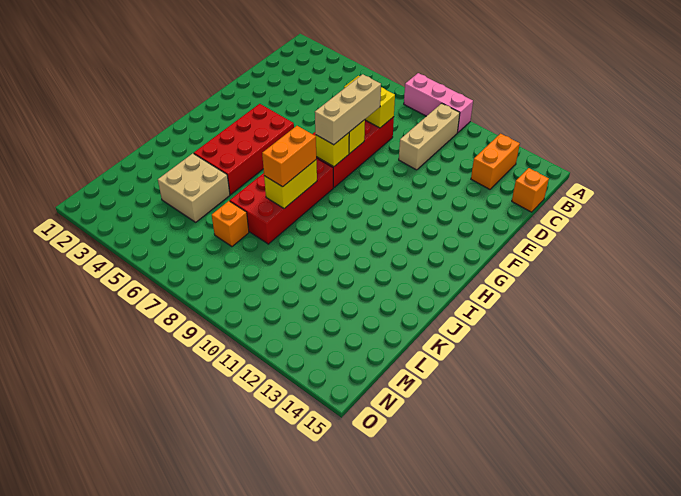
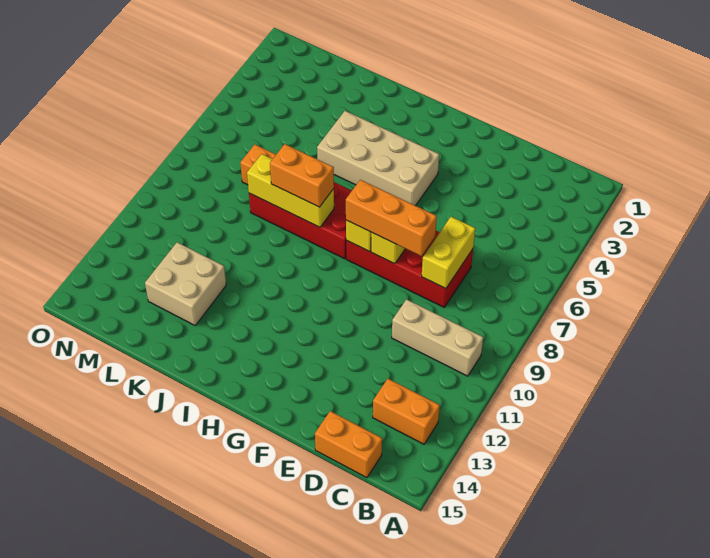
pink brick A8:A10 level 1 -> none
orange brick C15 level 1 -> orange brick C15:D15 level 1
tan brick E8:G8 level 3 -> orange brick E8:G8 level 3
red brick G4:J5 level 1 -> tan brick G4:J5 level 1
yellow brick I8:J8 level 2 -> yellow brick I8:K8 level 2
tan brick K4:L5 level 1 -> tan brick K12:L13 level 1

